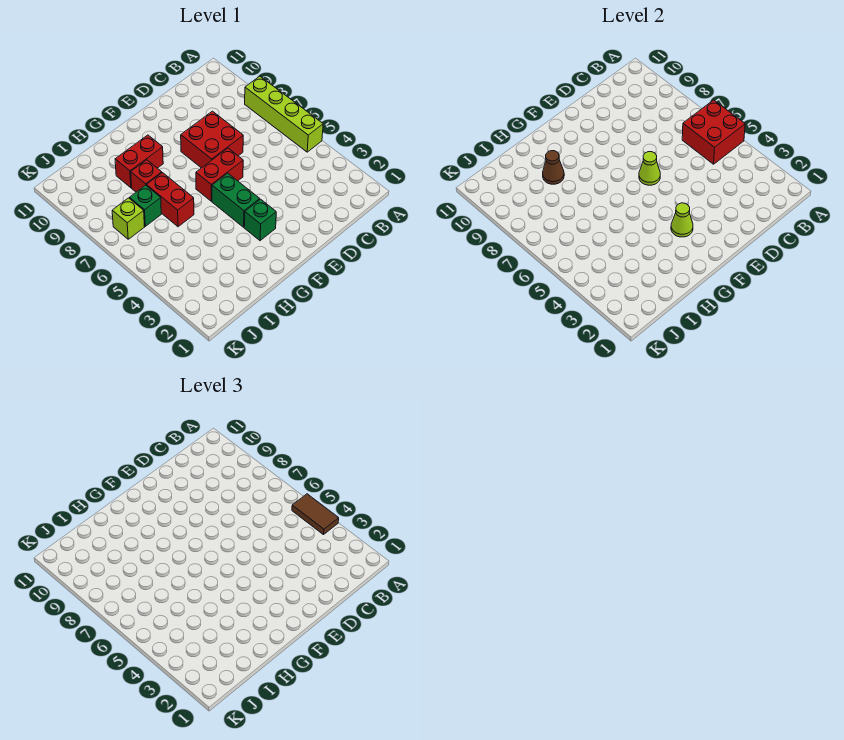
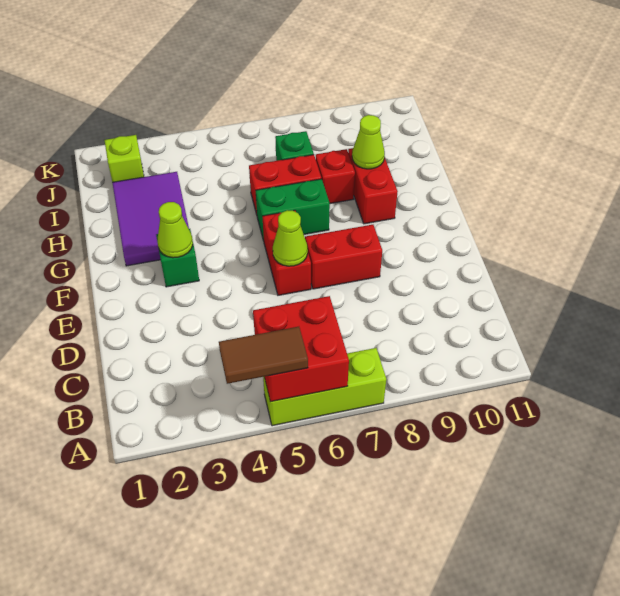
lime brick A5:A8 level 1 -> lime brick A5:A7 level 1
red brick D7:E8 level 1 -> red brick E7:E8 level 1
green brick F4:F5 level 1 -> green brick G6:G7 level 1
none -> purple tile G2:I3 level 1
brown cone H9 level 2 -> lime cone H9 level 2
lime brick J7 level 1 -> lime brick J2 level 1

